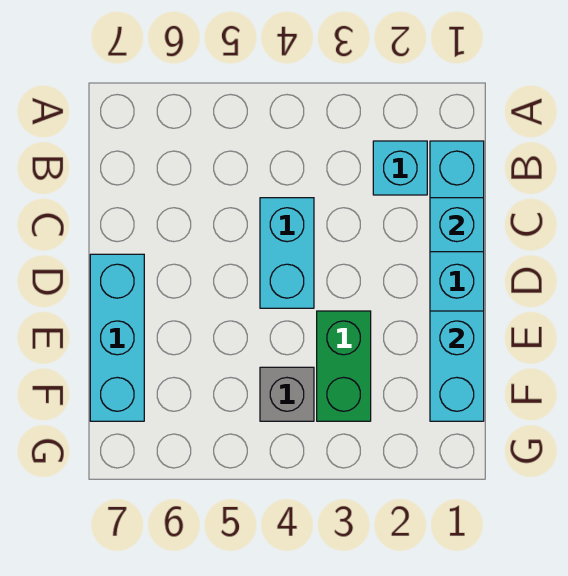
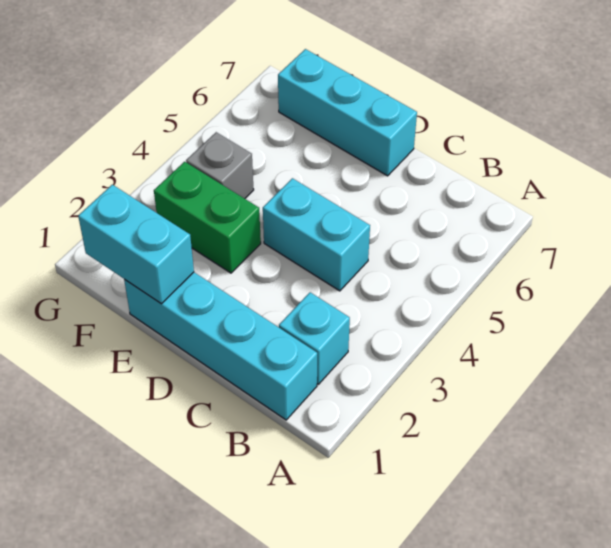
cyan brick C1 level 2 -> none

